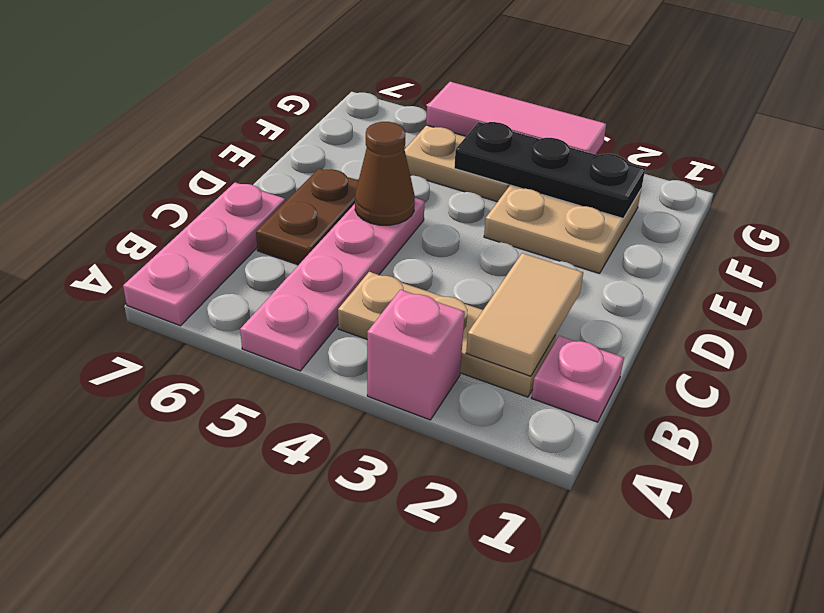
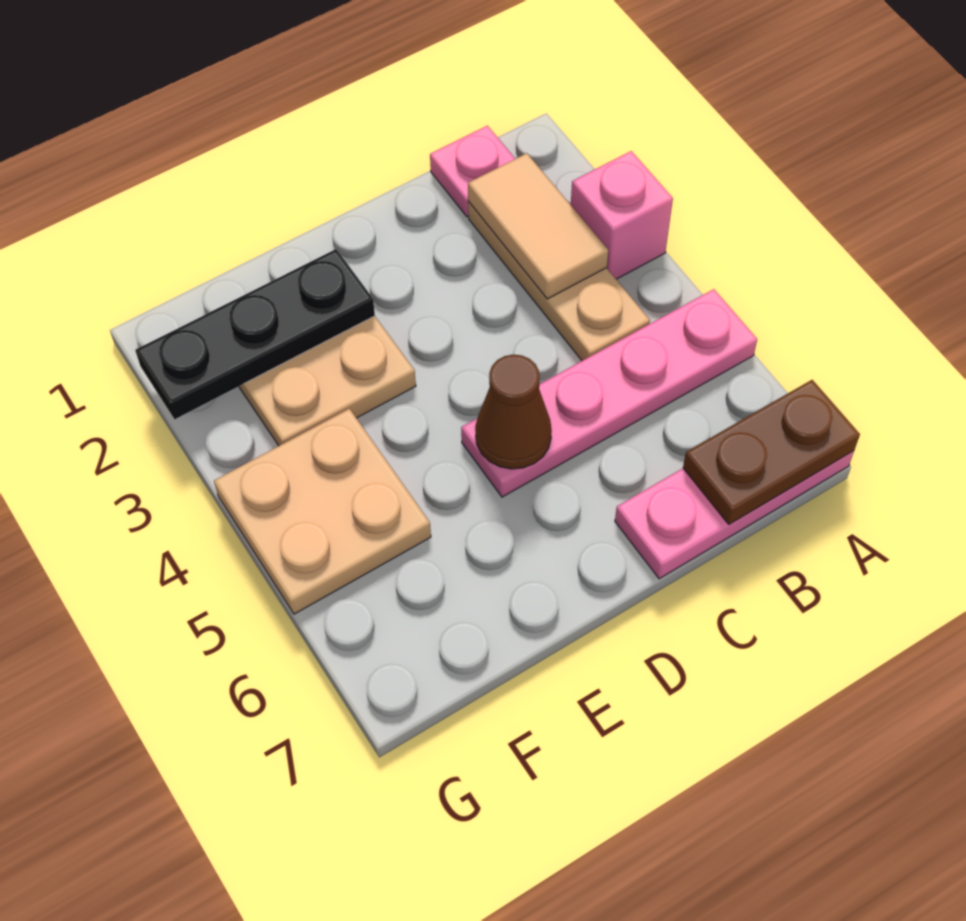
tan tile B2:C2 level 2 -> tan tile B2:B3 level 2
brown plate C6:D6 level 1 -> brown plate A7:B7 level 2
black plate F2:F4 level 2 -> black plate E2:G2 level 2
pink tile G3:G5 level 2 -> none

